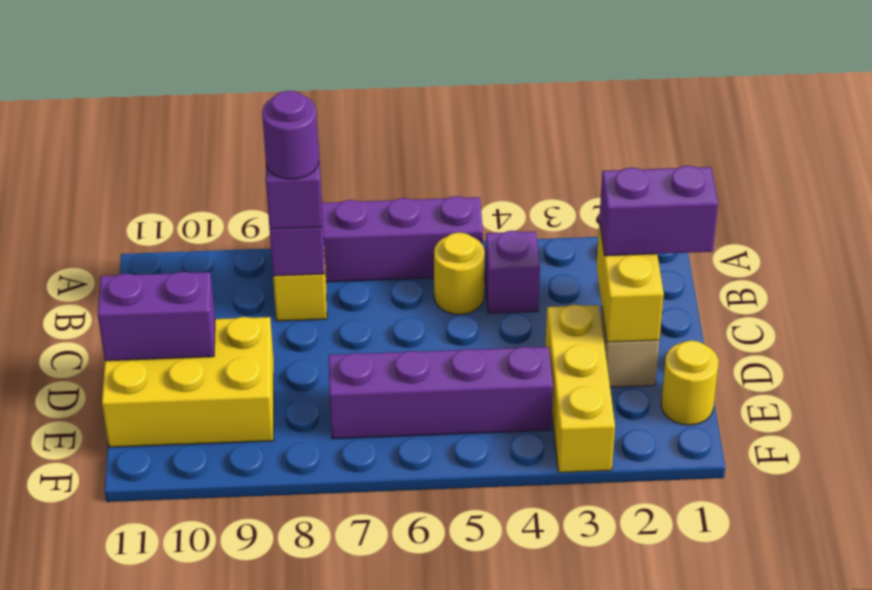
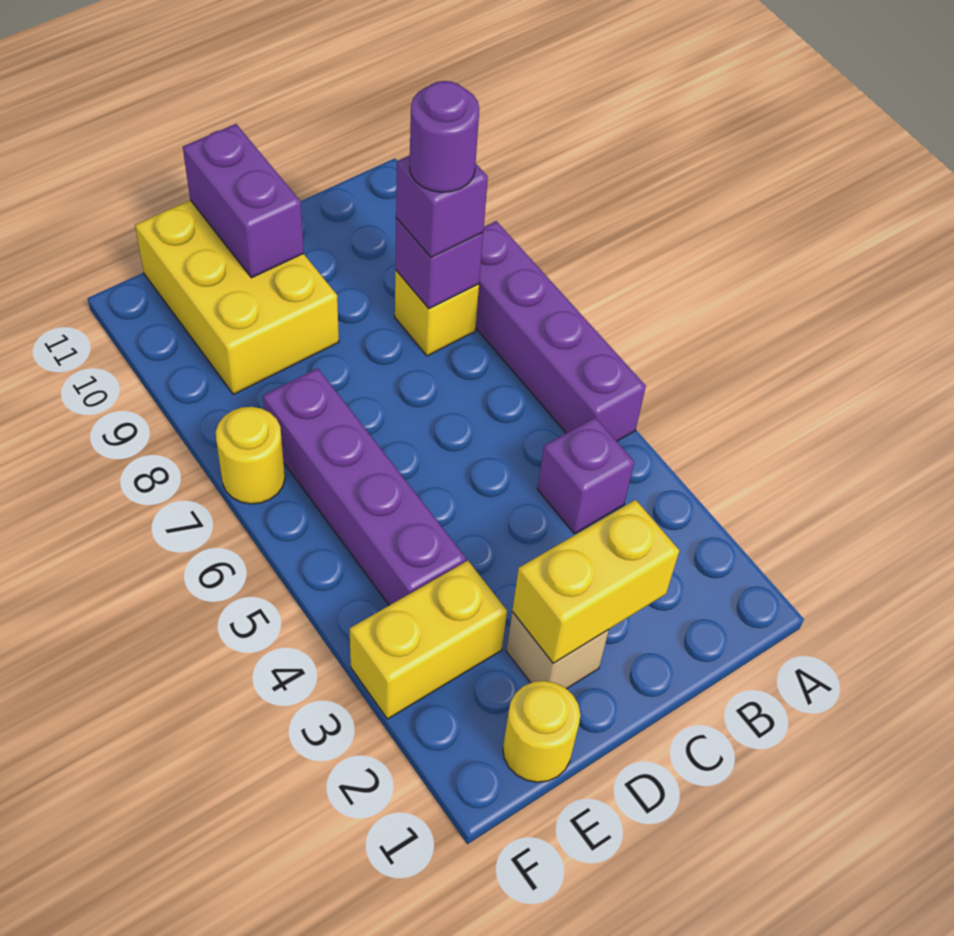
yellow round brick B5 level 1 -> yellow round brick F7 level 1
purple brick C1:C2 level 3 -> none
yellow brick D3:F3 level 1 -> yellow brick E3:F3 level 1

